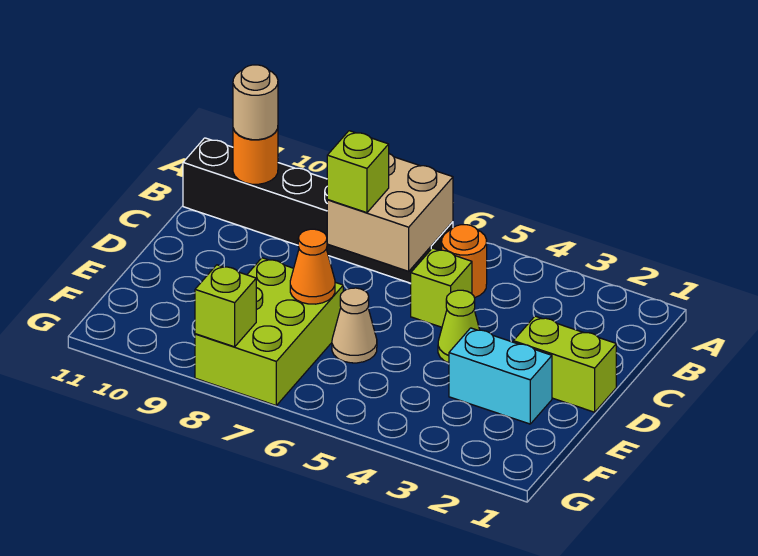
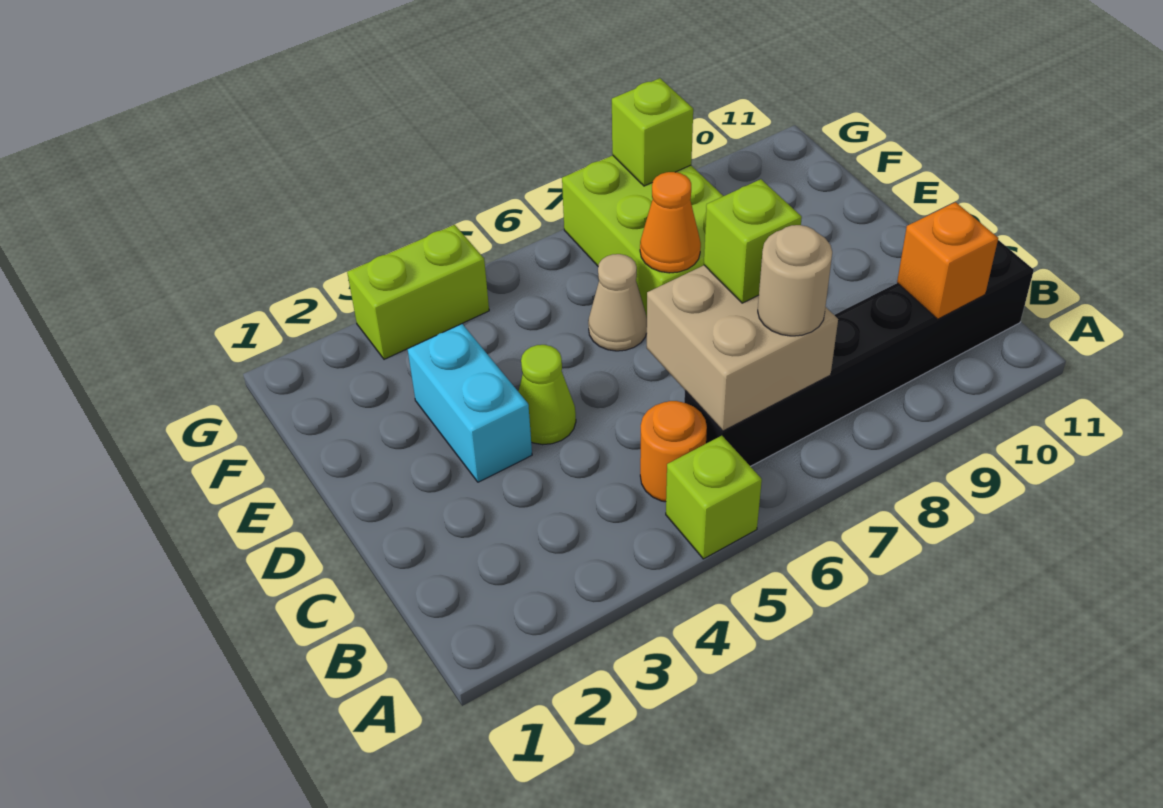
orange round brick B10 level 2 -> orange brick B10 level 2
tan round brick B10 level 3 -> tan round brick B7 level 3
lime brick C5 level 1 -> lime brick A5 level 1
lime brick D1:D2 level 1 -> lime brick G3:G4 level 1
cyan brick E2:E3 level 1 -> cyan brick D3:E3 level 1

